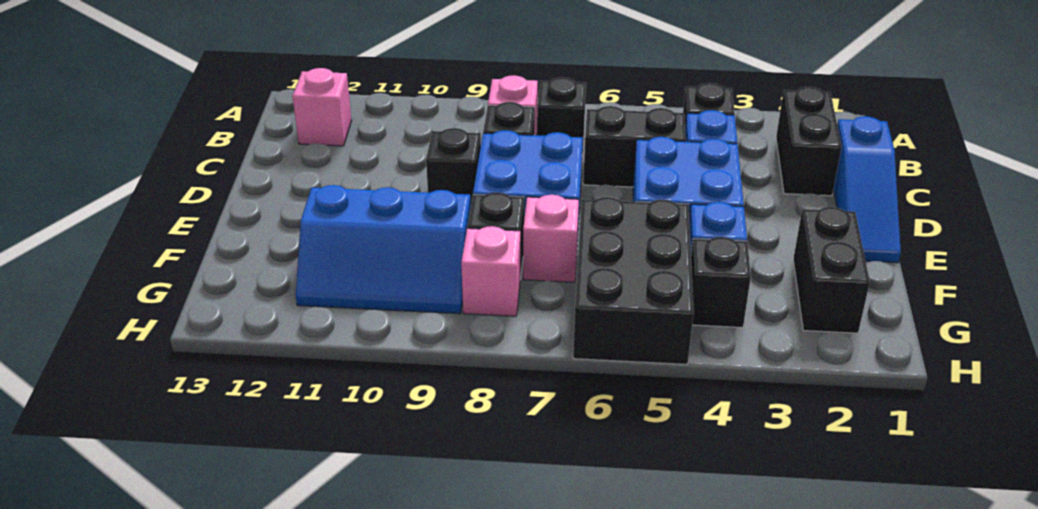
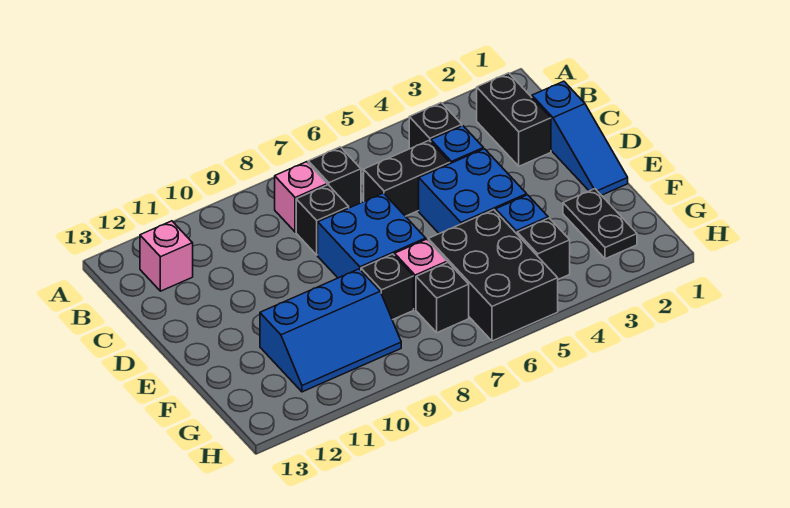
black brick D9 level 1 -> black brick G7 level 1
black brick F2:G2 level 1 -> black plate F2:G2 level 1
pink brick G8 level 1 -> none

